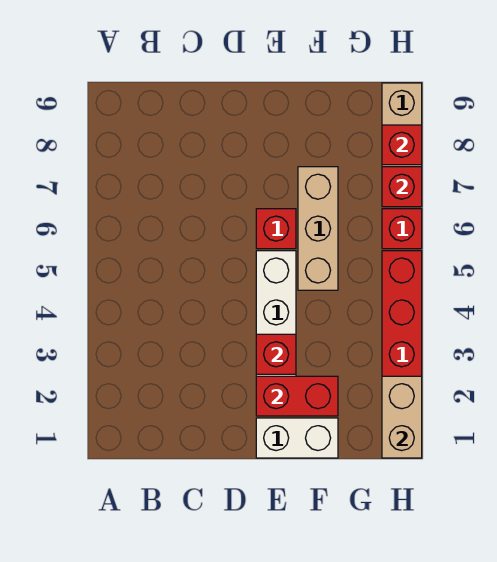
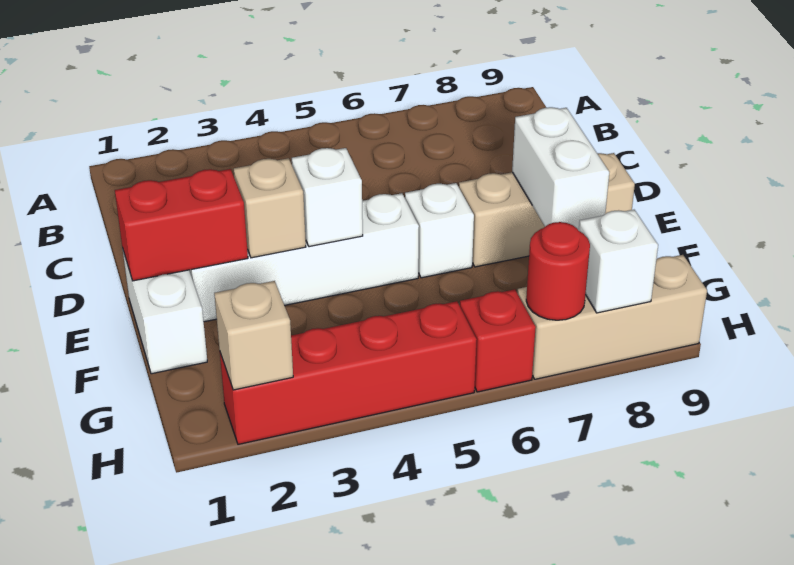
red brick E2:F2 level 2 -> red brick E1:E2 level 2
red brick E3 level 2 -> tan brick E3 level 2
none -> white brick E4 level 2
red brick E6 level 1 -> white brick E6 level 1
none -> white brick E8:F8 level 2
tan brick F5:F7 level 1 -> tan brick E7:E9 level 1
tan brick H1:H2 level 2 -> tan brick H2 level 2
red brick H7 level 2 -> red round brick H7 level 2
red brick H8 level 2 -> white brick H8 level 2

